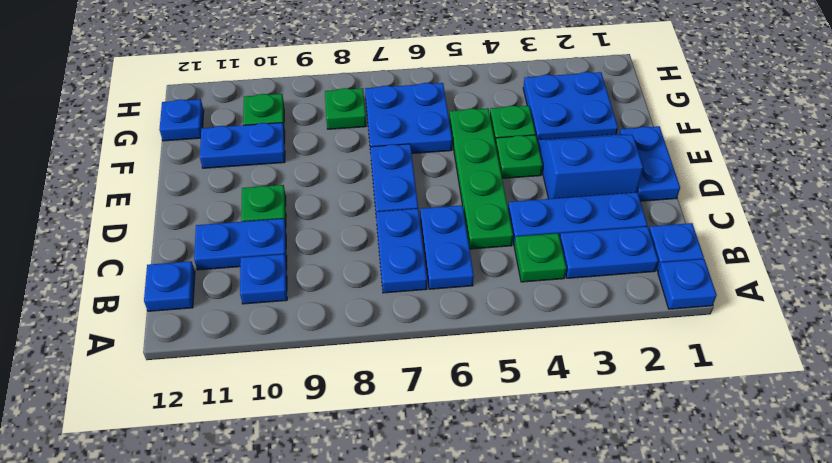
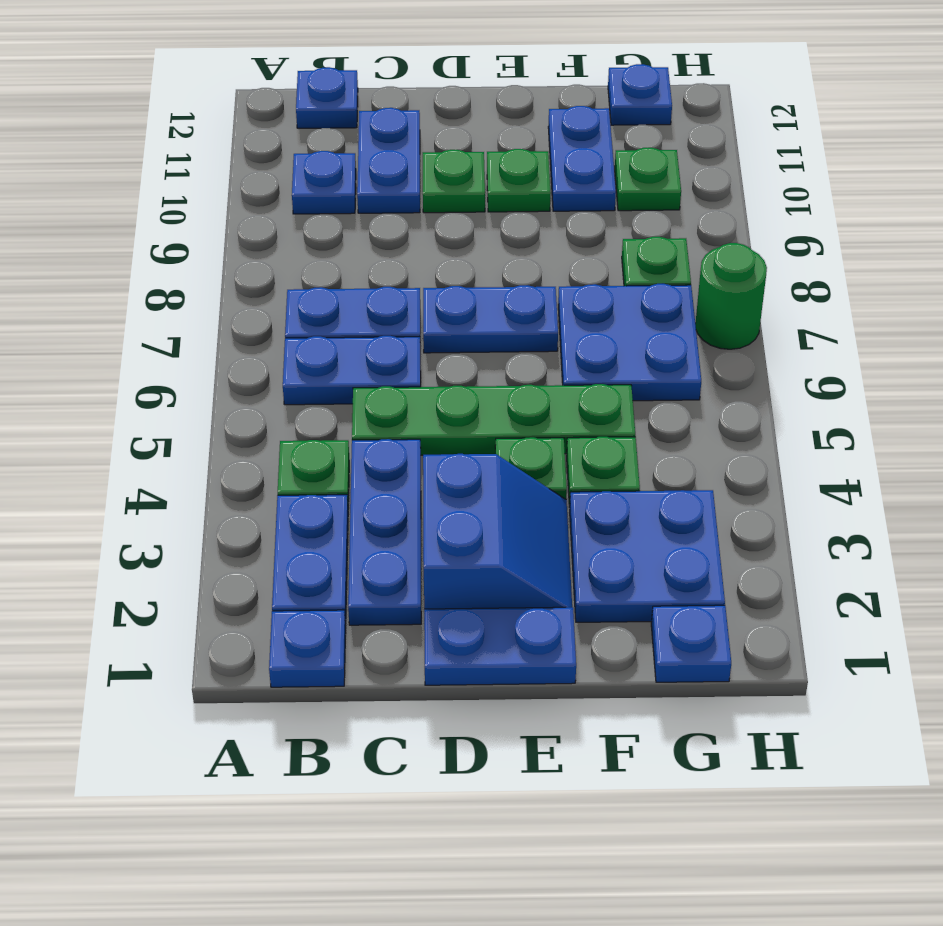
blue plate A1 level 1 -> blue plate G1 level 1
none -> green plate E10 level 1
none -> green round brick H7 level 1

